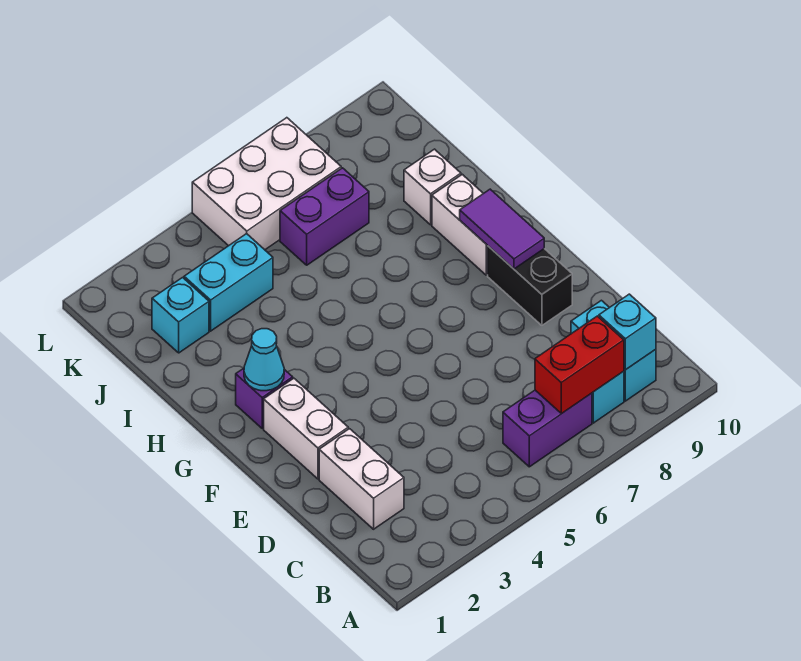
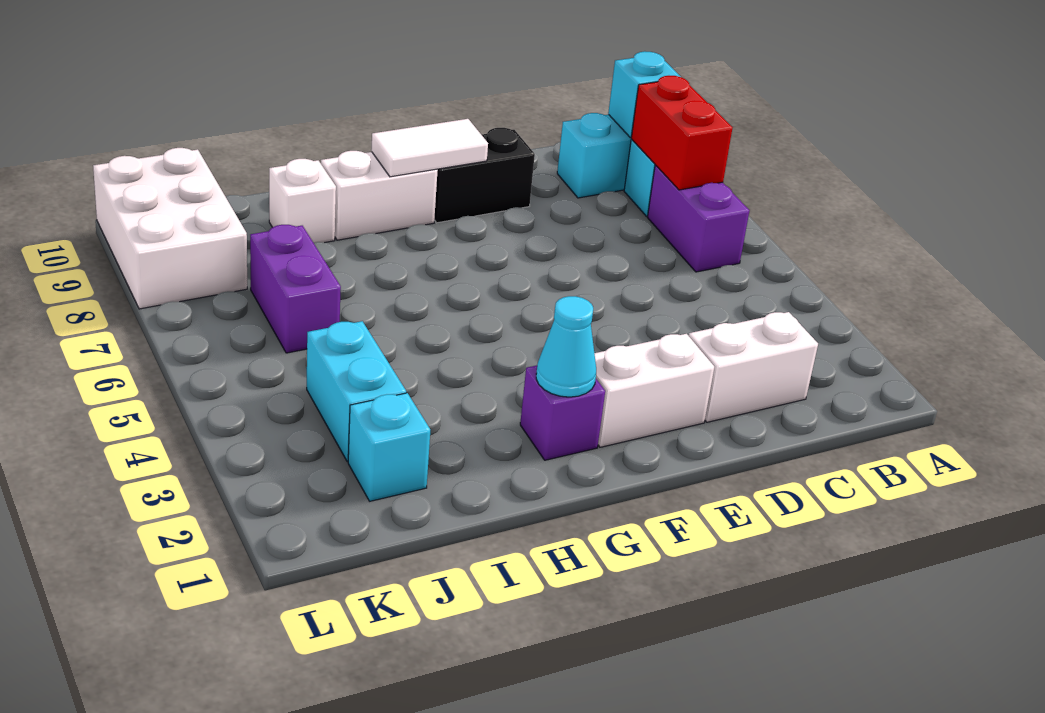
purple tile F9:G9 level 2 -> white tile F9:G9 level 2
white brick K5:L7 level 1 -> white brick K8:L10 level 1

